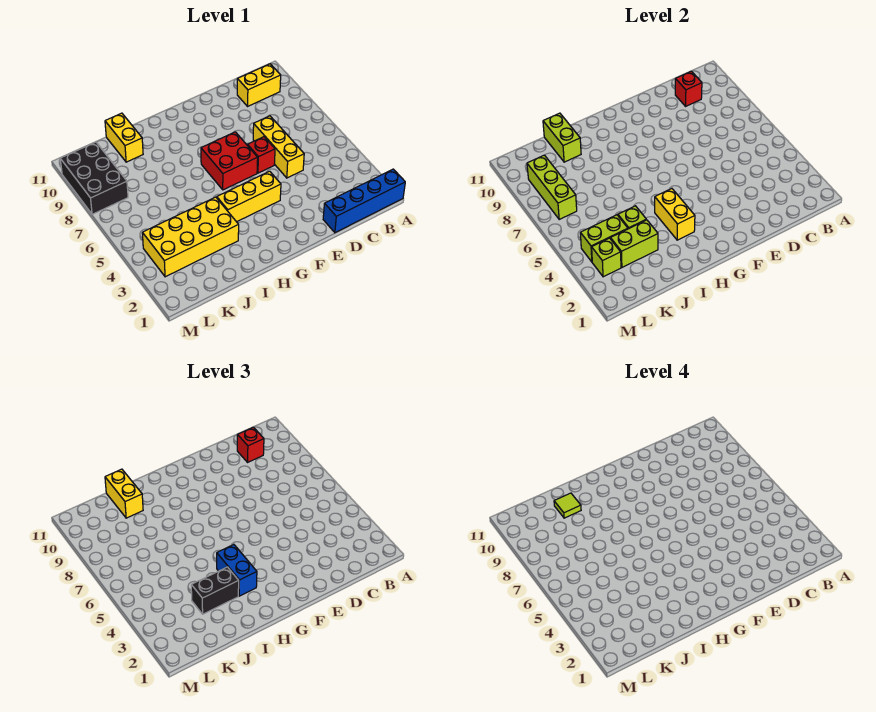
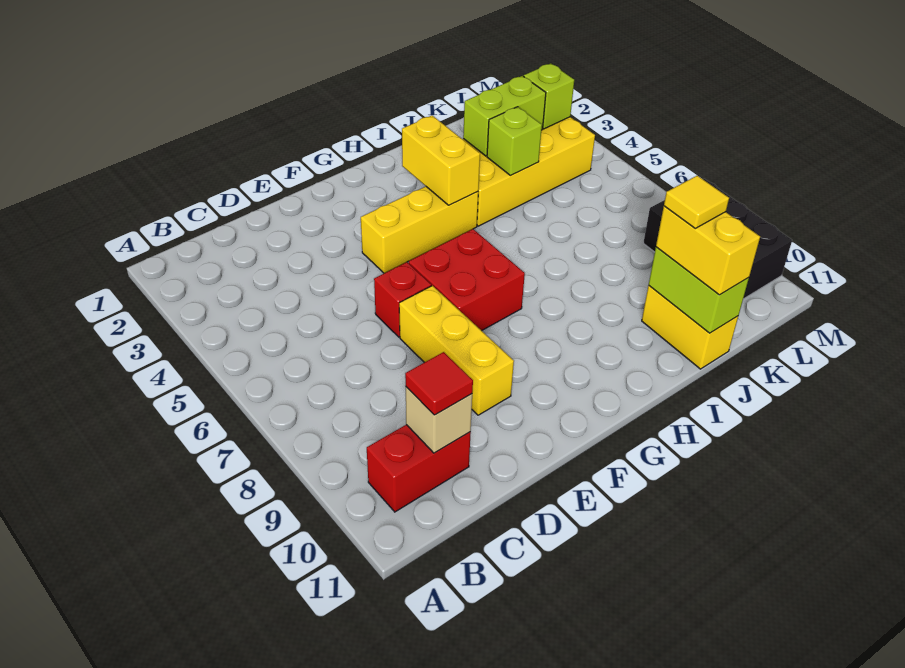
blue brick A1:D1 level 1 -> none
yellow brick B10:C10 level 1 -> red brick B10:C10 level 1
red brick C10 level 2 -> tan brick C10 level 2
red brick C10 level 3 -> red tile C10 level 3
yellow brick D5:D7 level 1 -> yellow brick E7:E9 level 1
blue brick H3:H4 level 3 -> none
black brick I3:J3 level 3 -> none
lime tile J10 level 4 -> yellow tile J10 level 4
lime brick K4:L4 level 2 -> none
lime brick L7:L9 level 2 -> none

